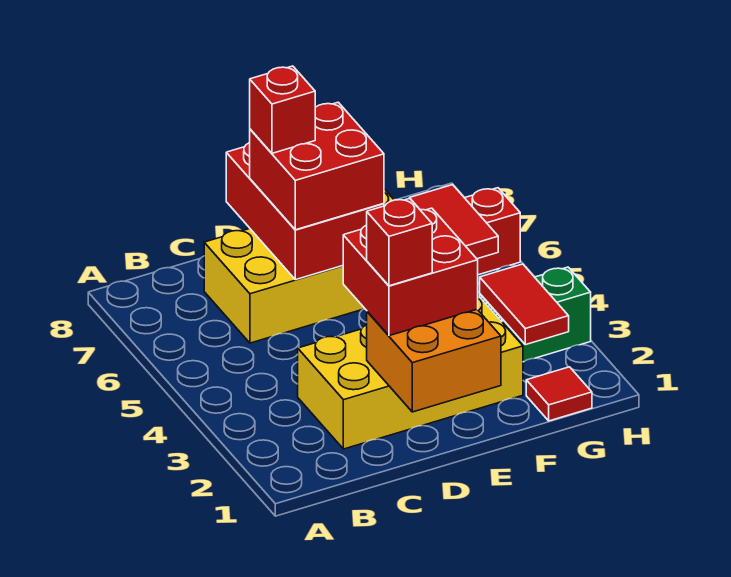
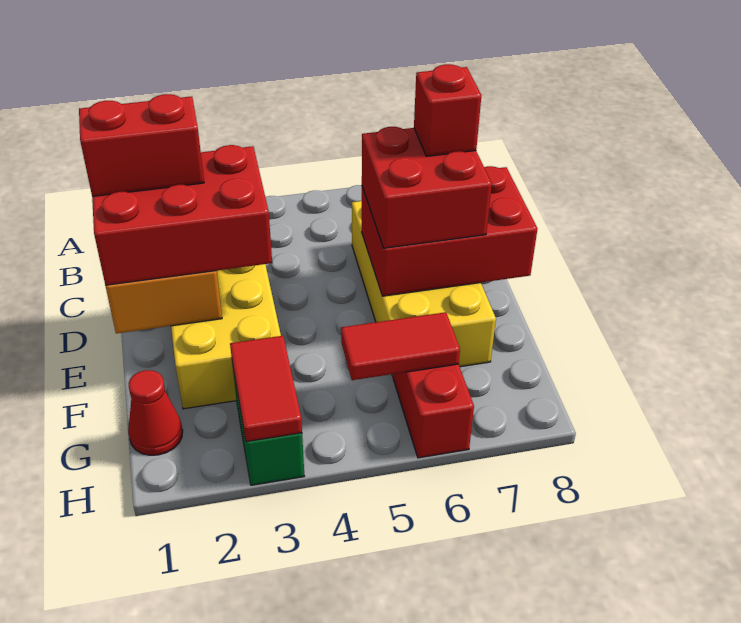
red brick D2:E3 level 3 -> red brick D1:E3 level 3
red brick D2 level 4 -> red brick D1:D2 level 4
red tile G1 level 1 -> red cone G1 level 1
red tile G2:G3 level 2 -> red tile G3:H3 level 2

